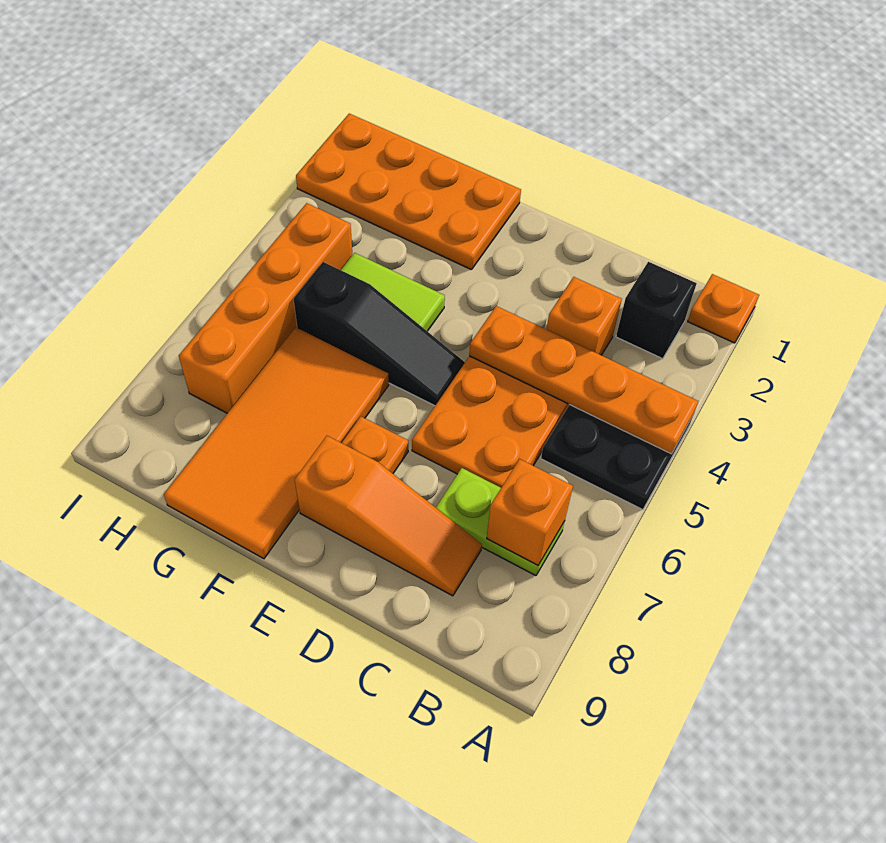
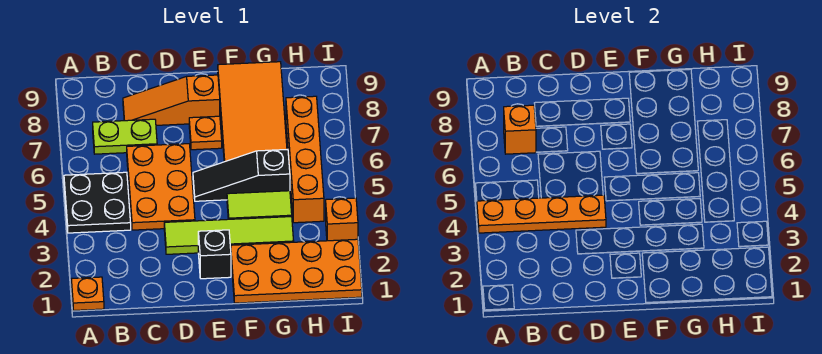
black brick B2 level 1 -> black brick E2 level 1
orange brick C3 level 1 -> orange brick I3 level 1
none -> lime tile D3:G3 level 1

